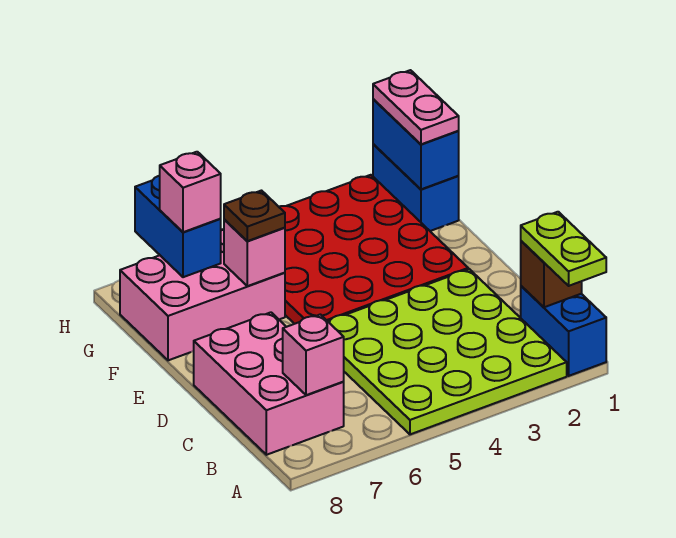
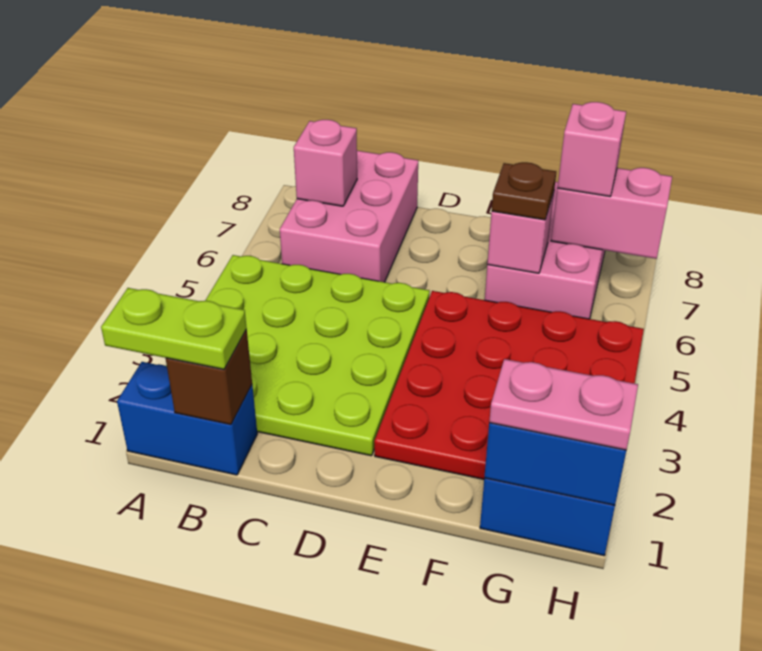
pink brick B7:D8 level 1 -> pink brick B6:C8 level 1
blue brick G7:H7 level 2 -> pink brick G7:H7 level 2

